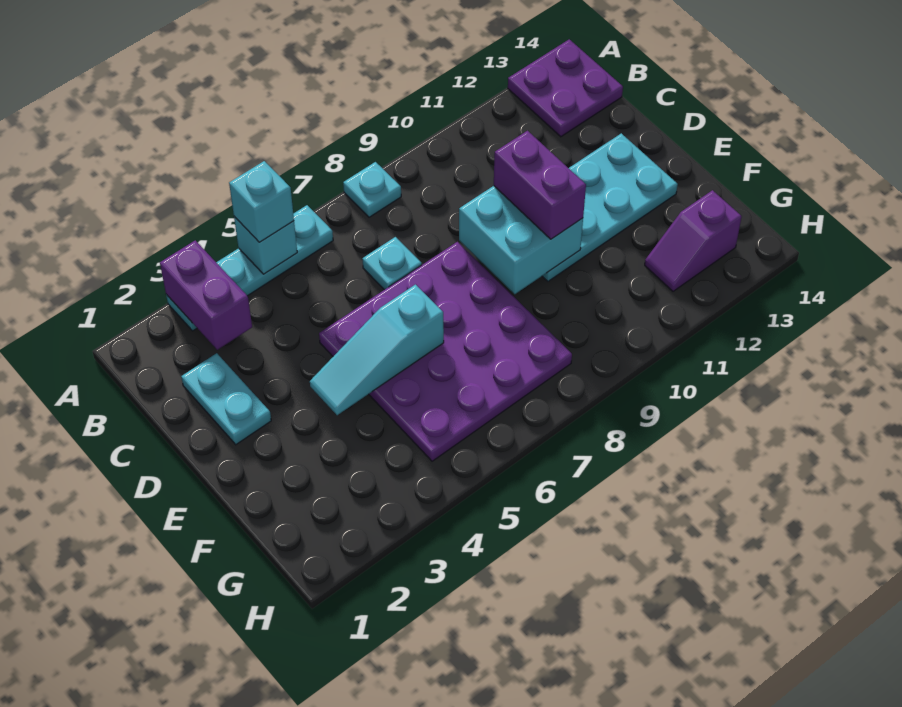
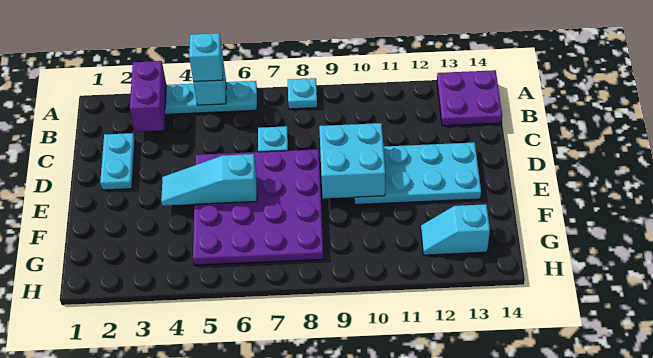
purple brick D10:E10 level 3 -> none
purple slope G12:G13 level 1 top 13 -> cyan slope G12:G13 level 1 top 13

